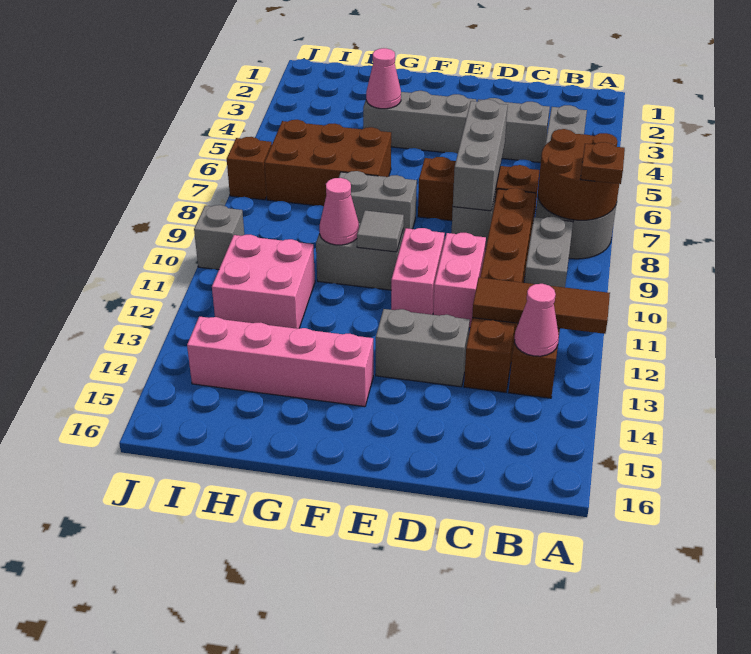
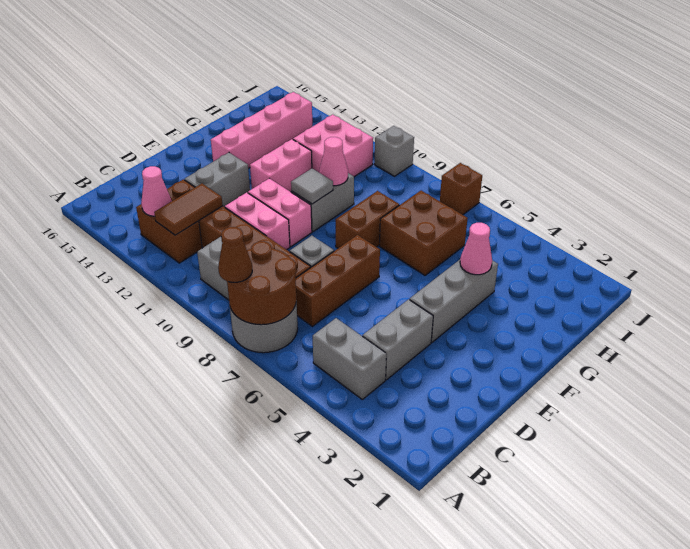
brown plate A8 level 3 -> brown cone A8 level 3
brown tile A12:C12 level 2 -> brown tile B12:C12 level 2
grey brick D6:D8 level 2 -> none
grey brick F8:G8 level 1 -> brown brick F8:G8 level 1
none -> pink brick F12:G12 level 1
brown brick G6:I7 level 1 -> brown brick G6:H7 level 1

